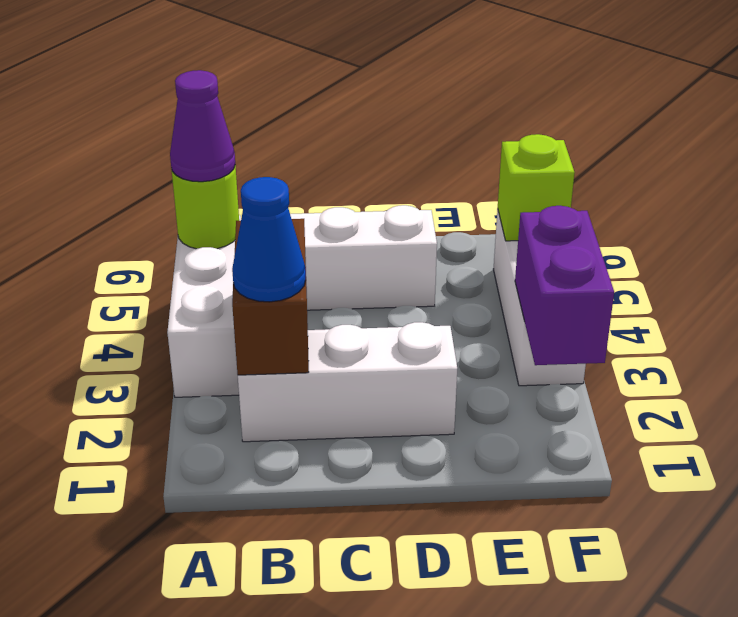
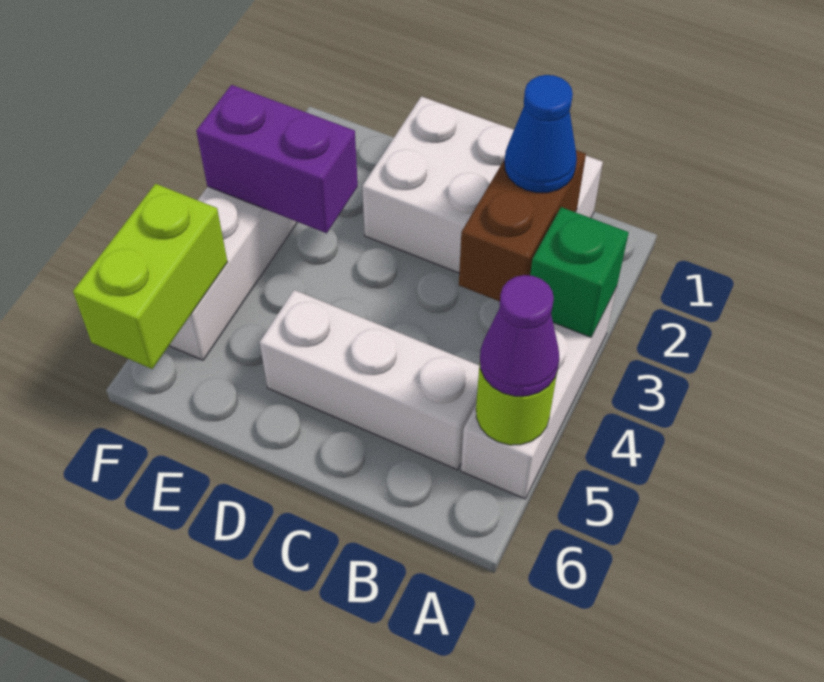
none -> green brick A3 level 2
white brick B2:D2 level 1 -> white brick B1:D2 level 1
purple brick F2:F3 level 2 -> purple brick E3:F3 level 2
lime brick F5 level 2 -> lime brick F5:F6 level 2

